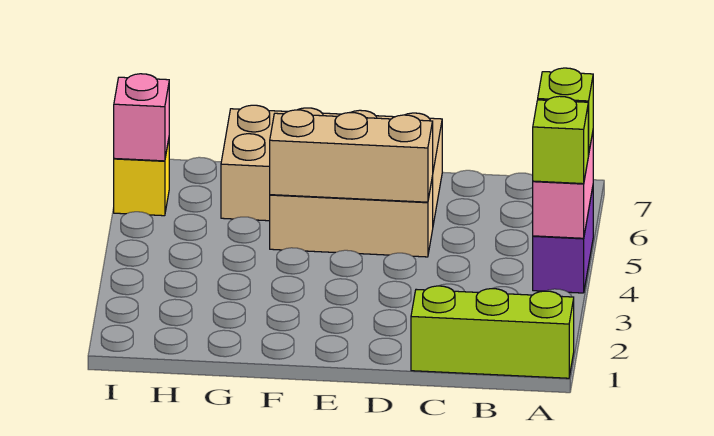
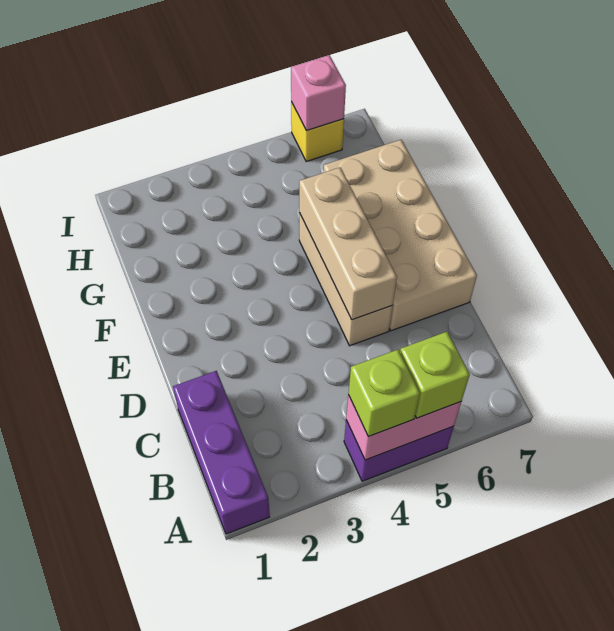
lime brick A1:C1 level 1 -> purple brick A1:C1 level 1

